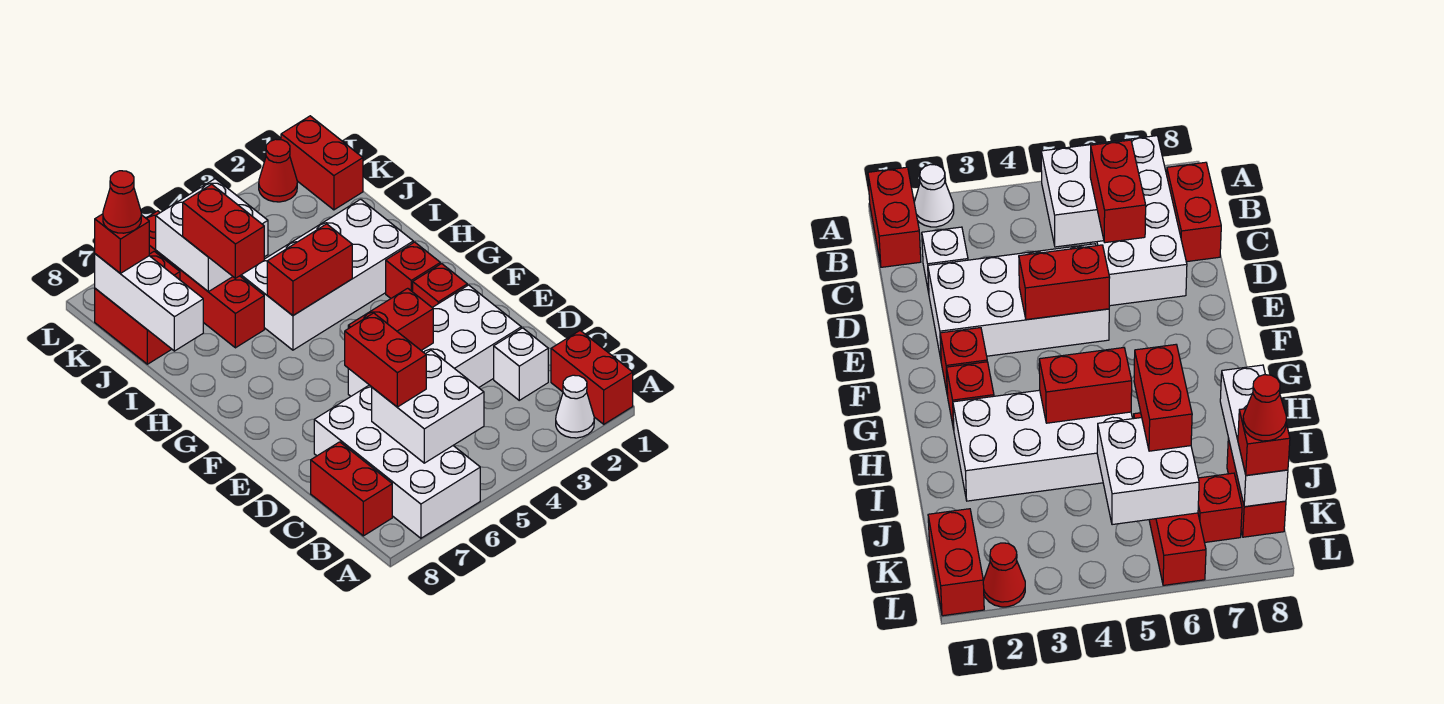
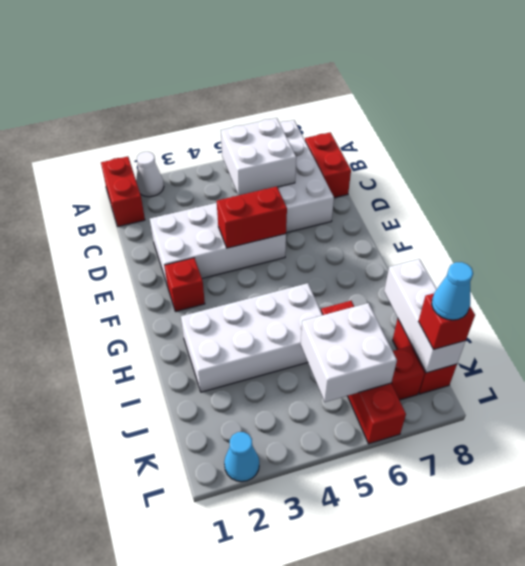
white brick C2 level 1 -> none
red brick C6:D6 level 3 -> none
red brick G2 level 1 -> none
red brick H4:H5 level 2 -> none
red brick I6:J6 level 3 -> none
red brick K1:L1 level 1 -> none
red cone K8 level 4 -> cyan cone K8 level 4
red cone L2 level 1 -> cyan cone L2 level 1

